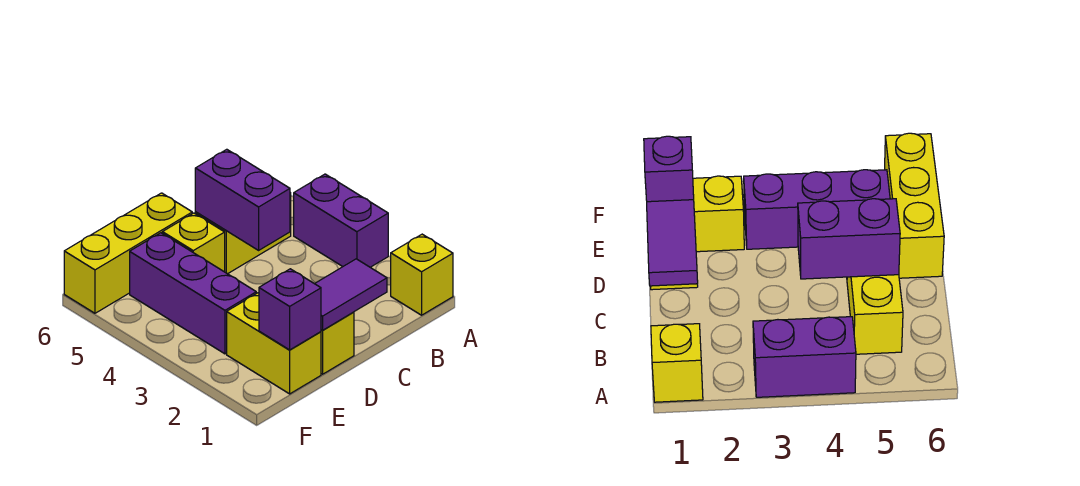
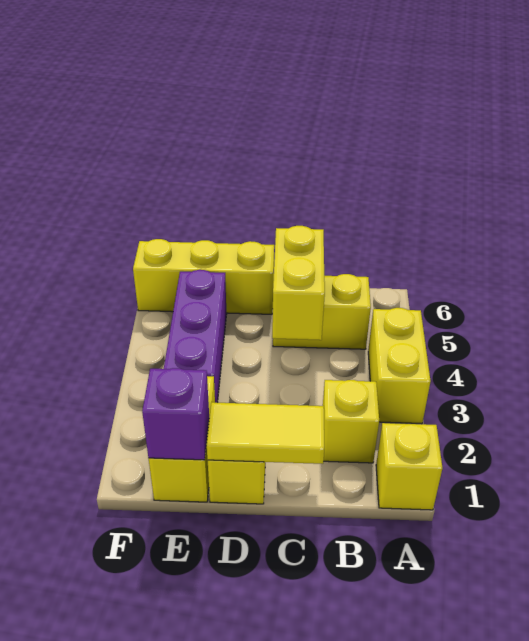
purple brick A3:A4 level 1 -> yellow brick A3:A4 level 1
purple tile C1:D1 level 2 -> yellow tile C1:D1 level 2
purple brick C4:C5 level 2 -> yellow brick C4:C5 level 2
yellow brick D5 level 1 -> yellow brick B2 level 1

